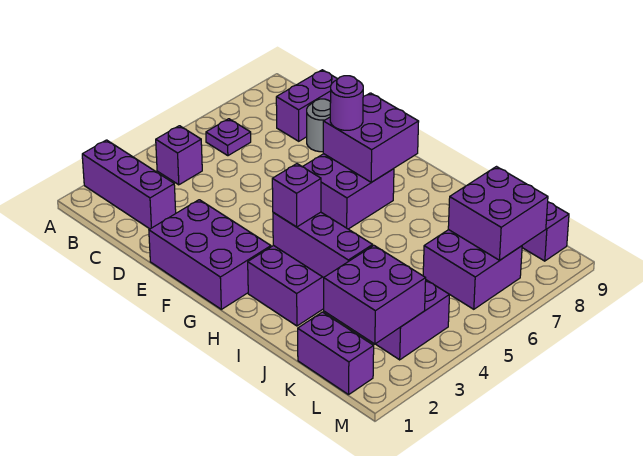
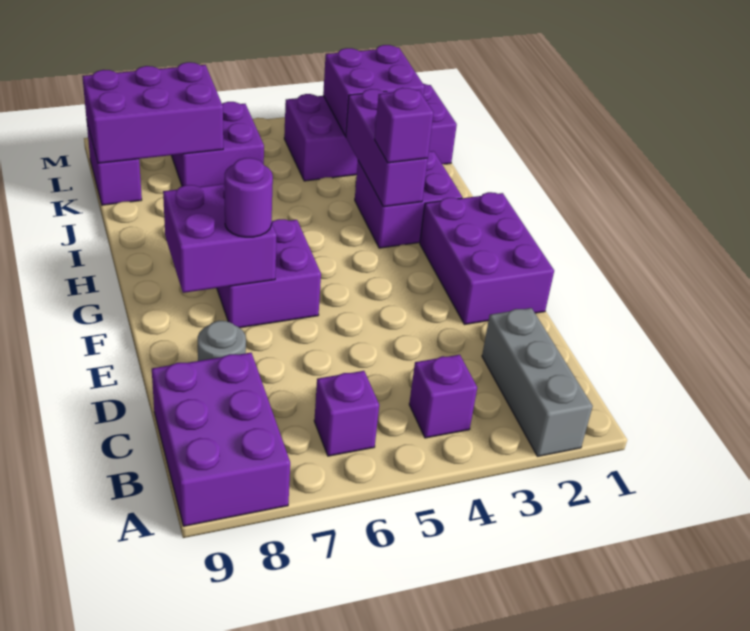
purple brick A2:C2 level 1 -> grey brick A2:C2 level 1
purple plate B6 level 1 -> purple brick B6 level 1
purple brick C8:C9 level 1 -> purple brick A8:C9 level 1
purple brick K7:L8 level 2 -> purple brick K7:L9 level 2

